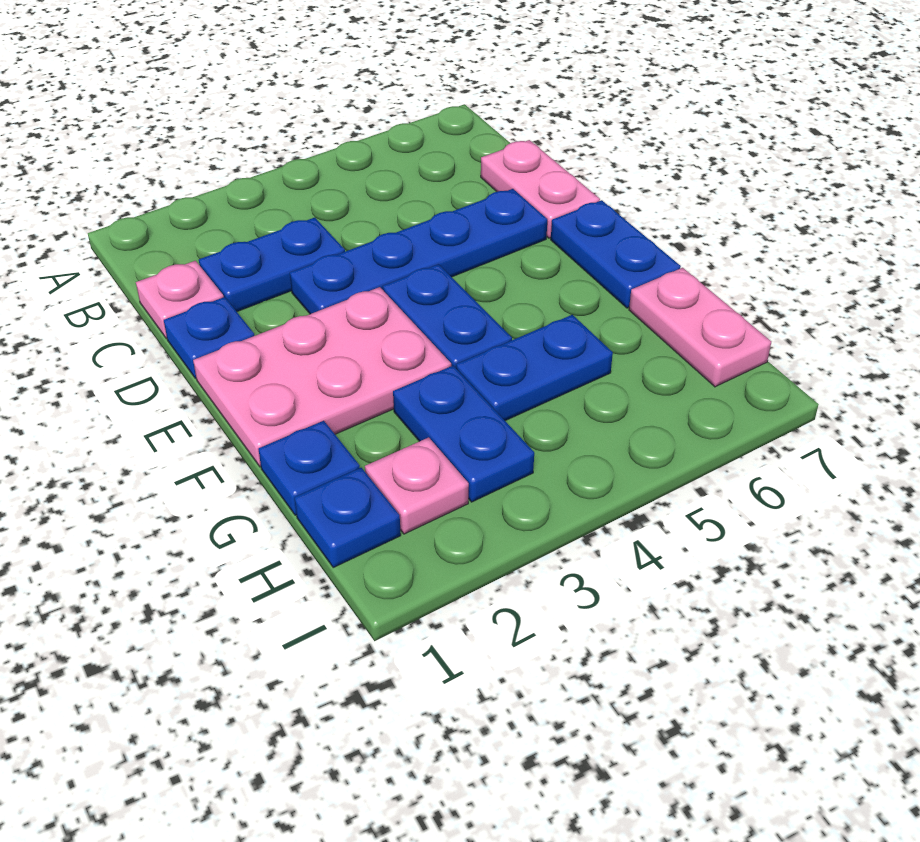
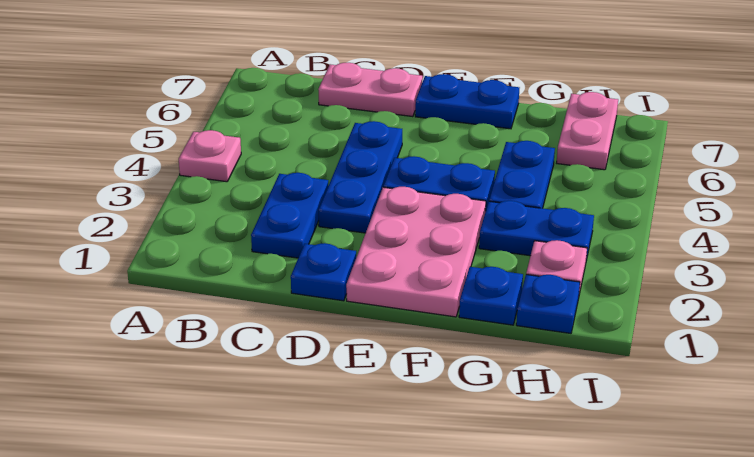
pink plate C1 level 1 -> pink plate A4 level 1
blue plate D3:D6 level 1 -> blue plate D3:D5 level 1
pink plate G7:H7 level 1 -> pink plate H6:H7 level 1

